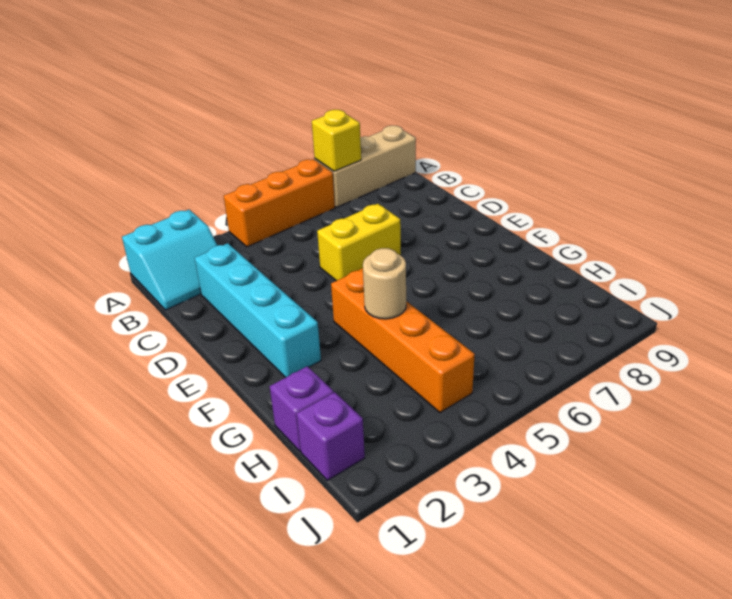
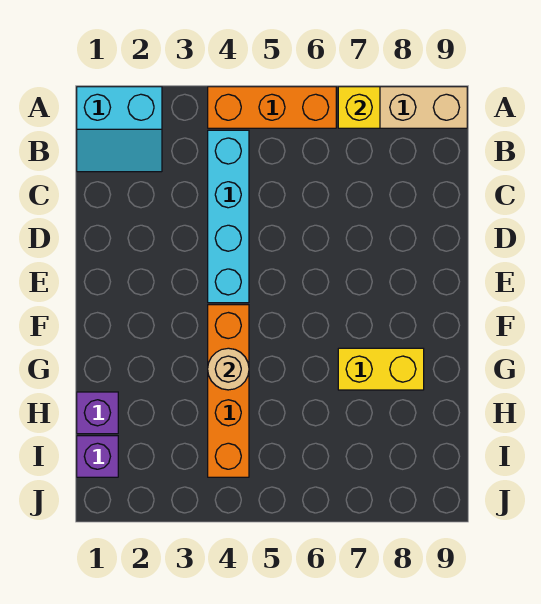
cyan brick C2:F2 level 1 -> cyan brick B4:E4 level 1
yellow brick D5:D6 level 1 -> yellow brick G7:G8 level 1

